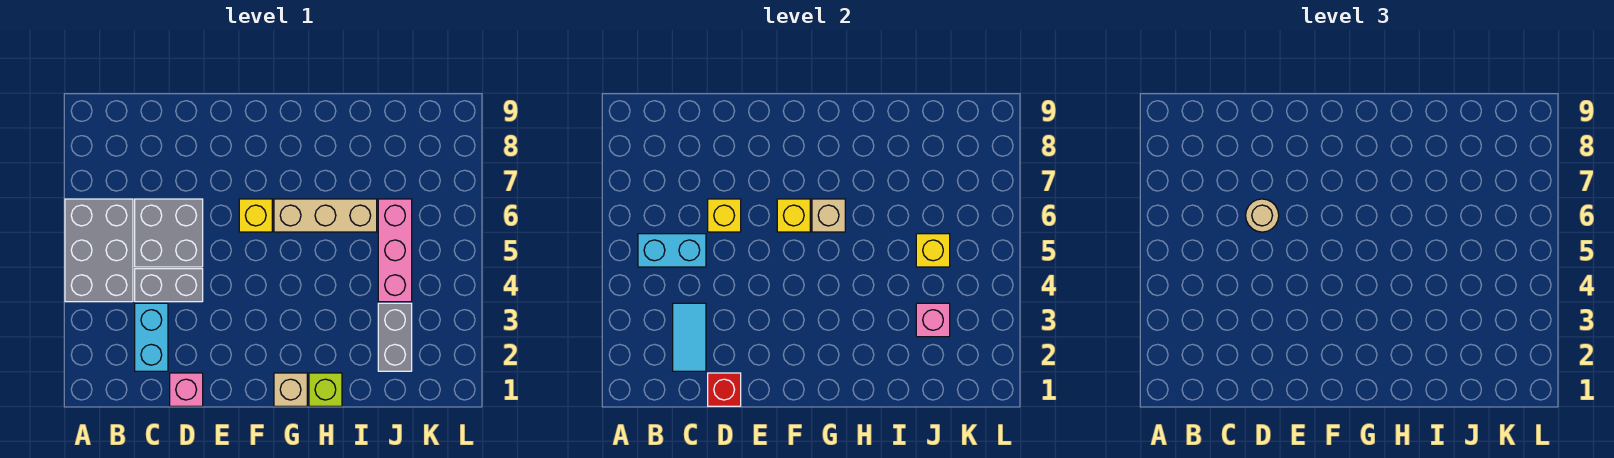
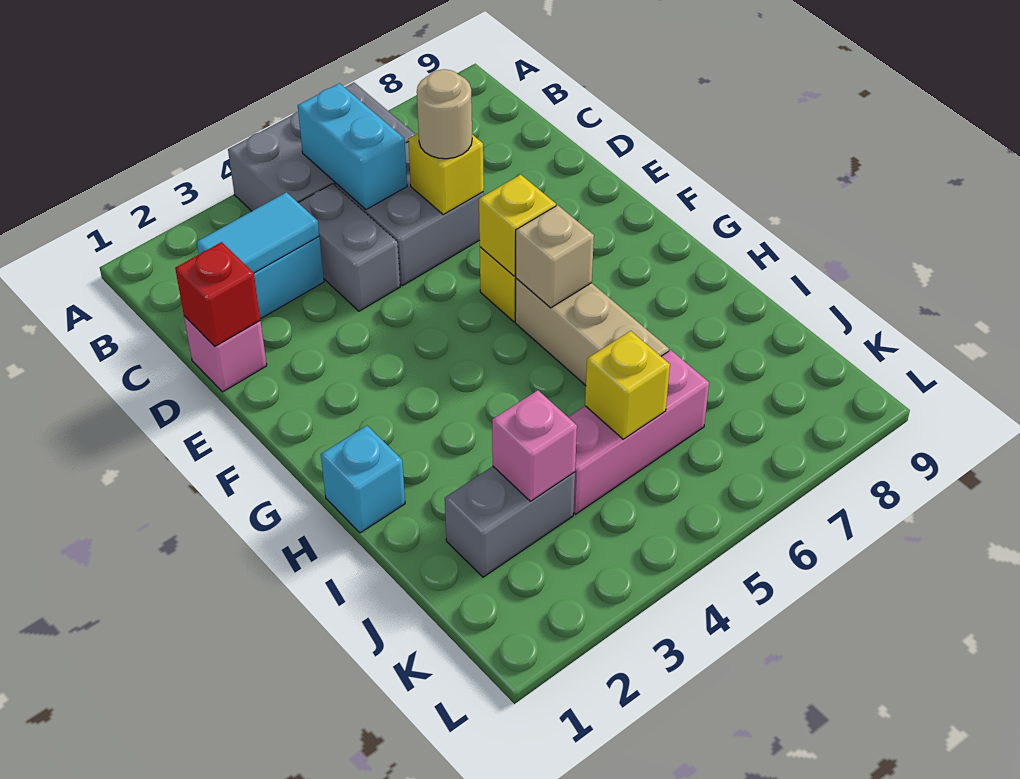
tan brick G1 level 1 -> none
lime brick H1 level 1 -> cyan brick H1 level 1

